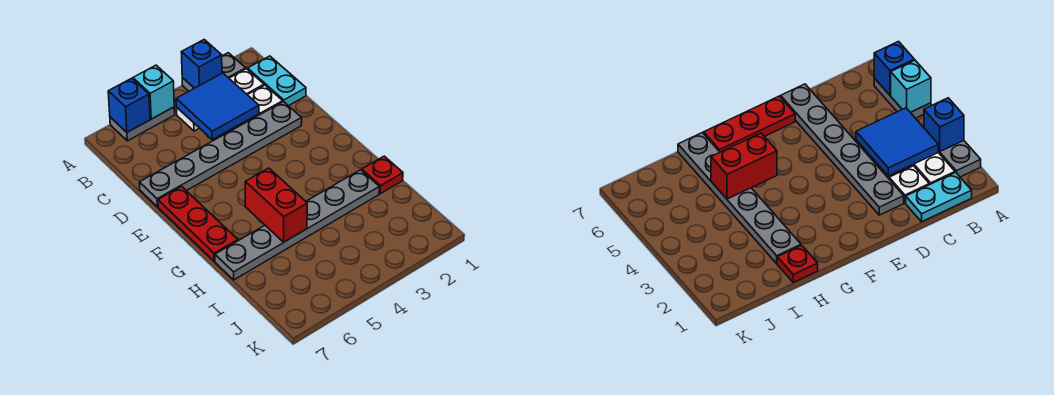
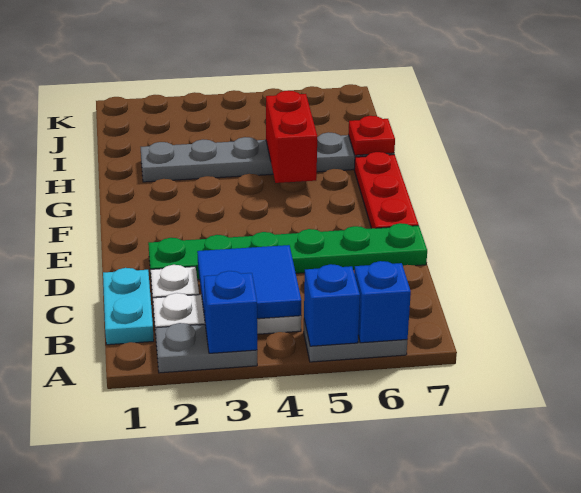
cyan brick A5 level 2 -> blue brick A5 level 2
grey plate D2:D7 level 1 -> green plate D2:D7 level 1
red plate H1 level 1 -> red plate H7 level 2

